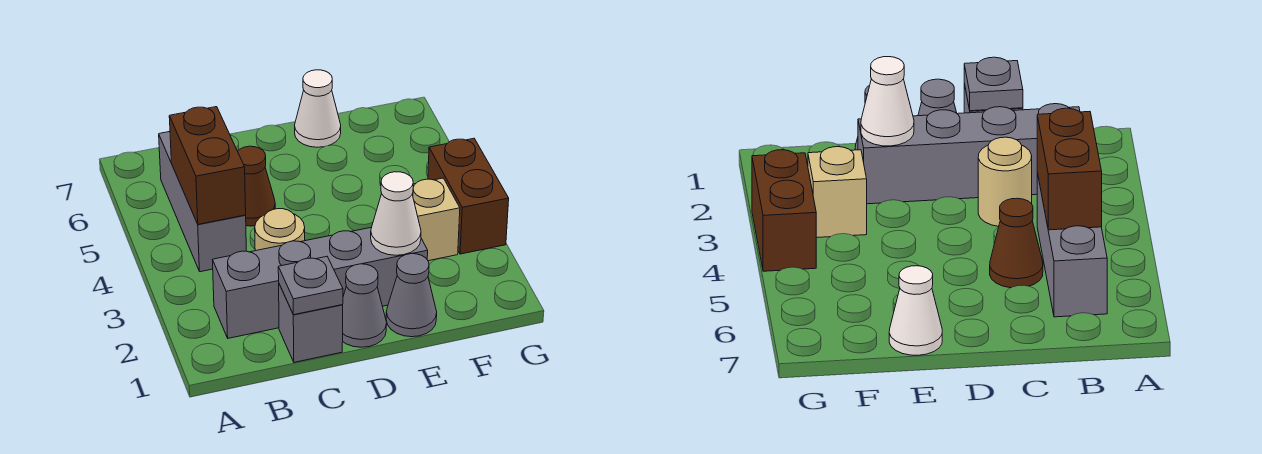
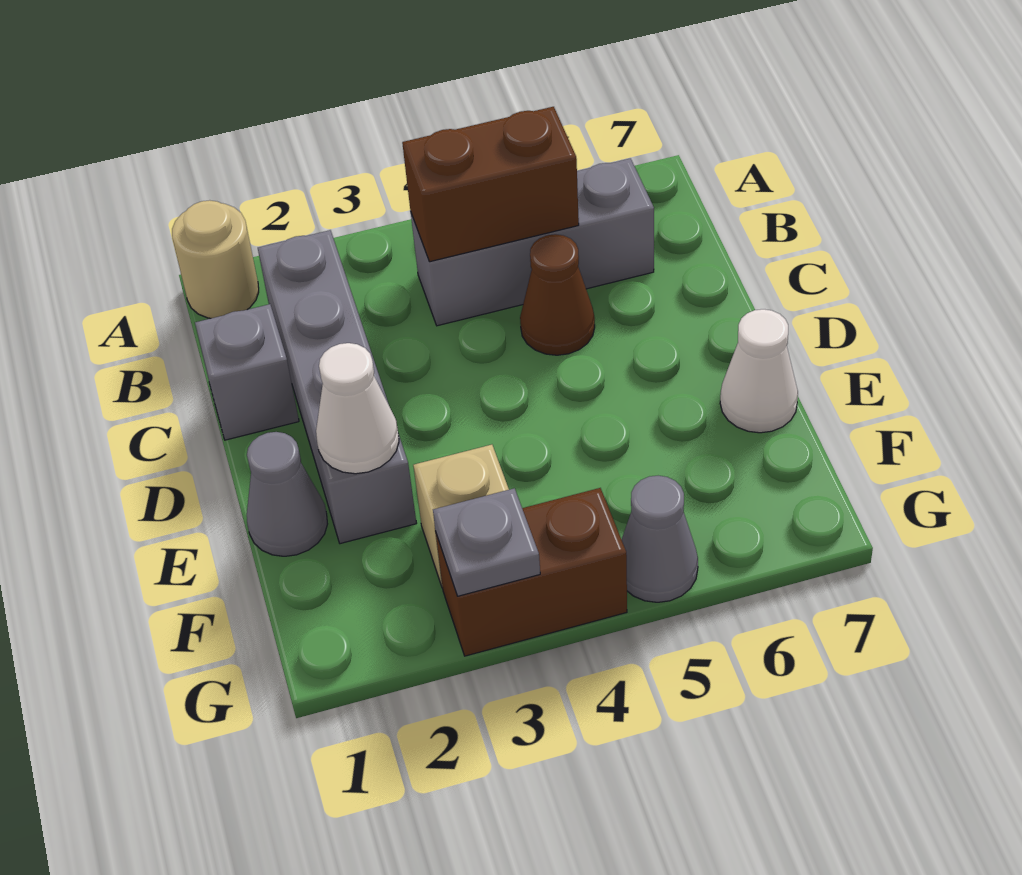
grey plate C1 level 2 -> grey plate G3 level 2
tan round brick C3 level 1 -> tan round brick A1 level 1
grey cone D1 level 1 -> grey cone G5 level 1

